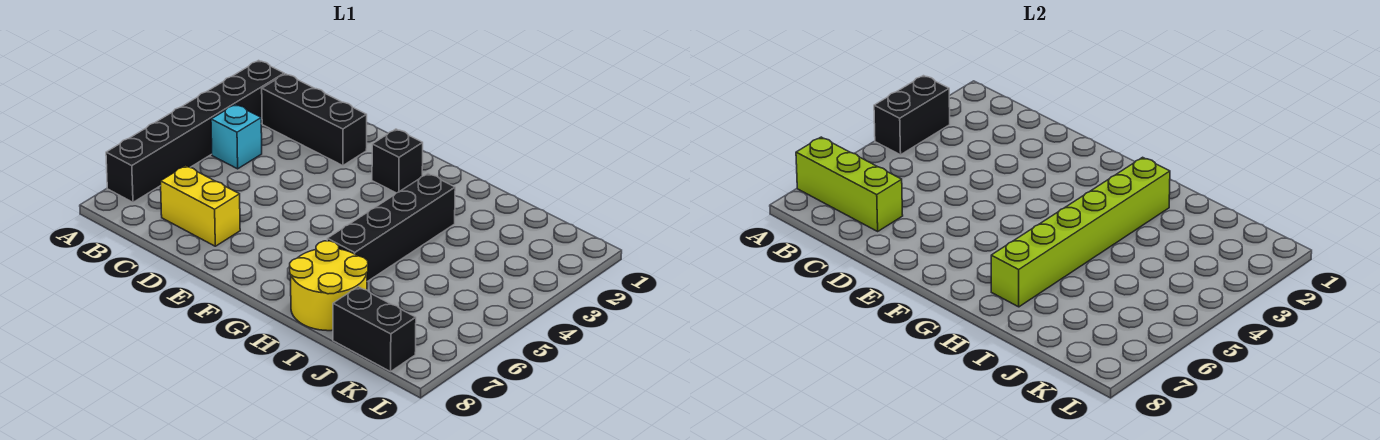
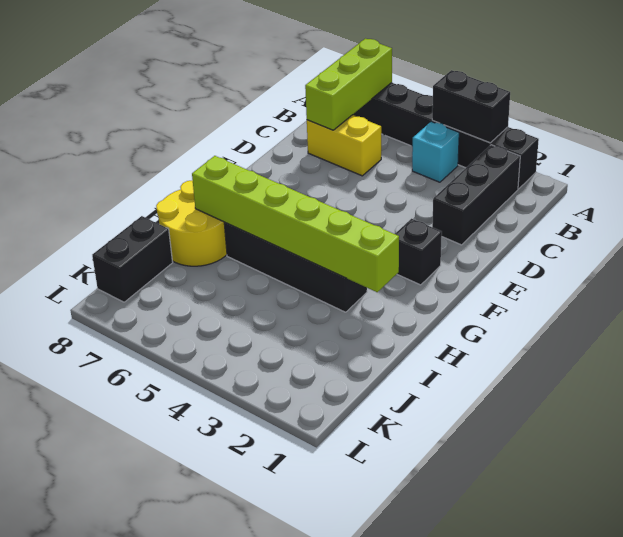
yellow brick C7:D7 level 1 -> yellow brick C6:C7 level 1

